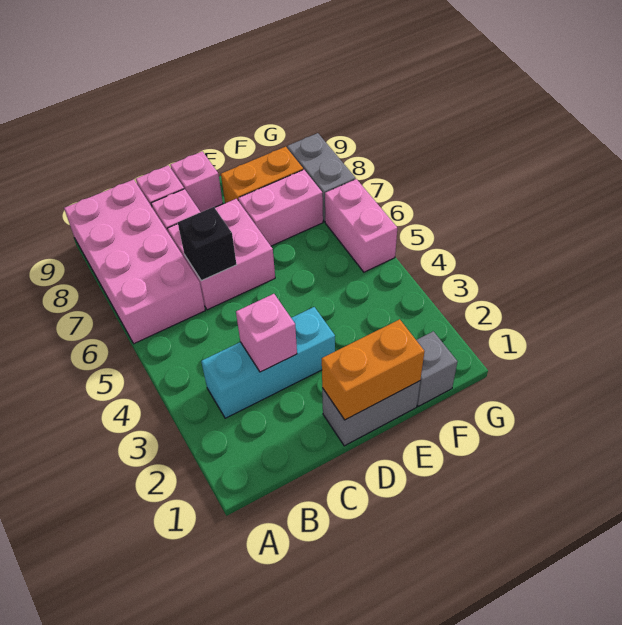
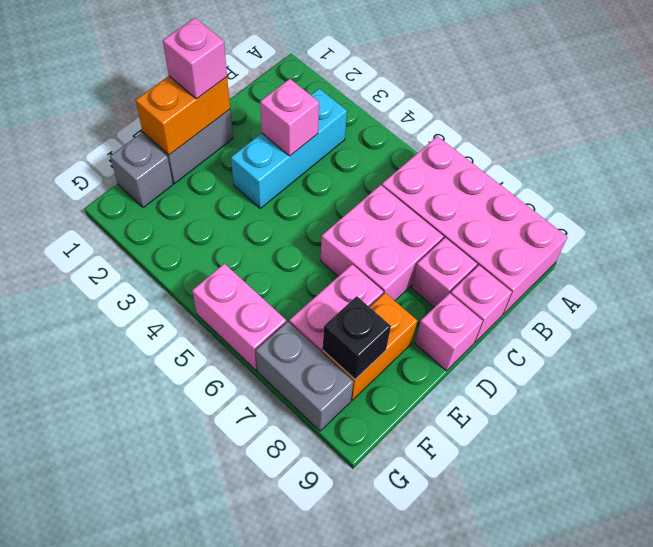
black brick C6 level 2 -> black brick F8 level 2
none -> pink brick D1 level 3

